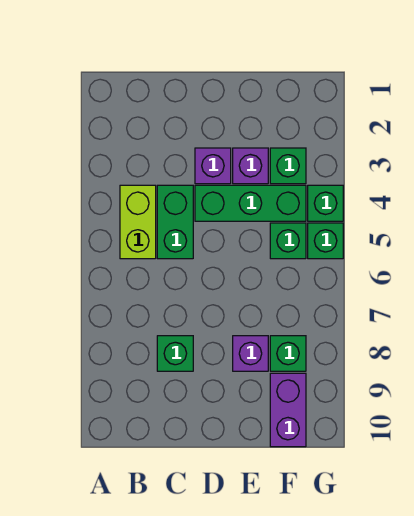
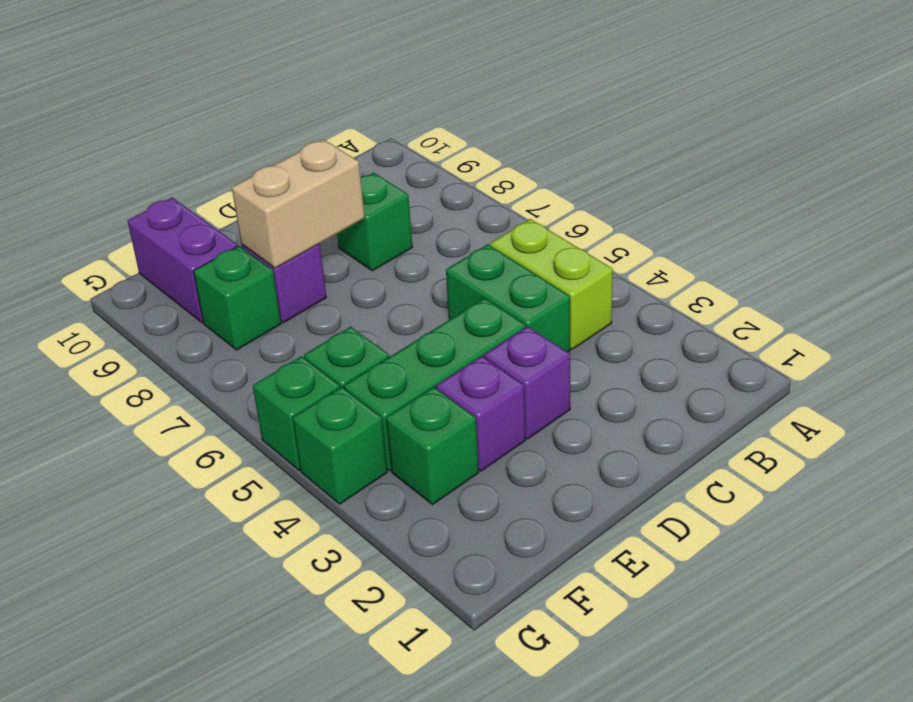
none -> tan brick D8:E8 level 2

